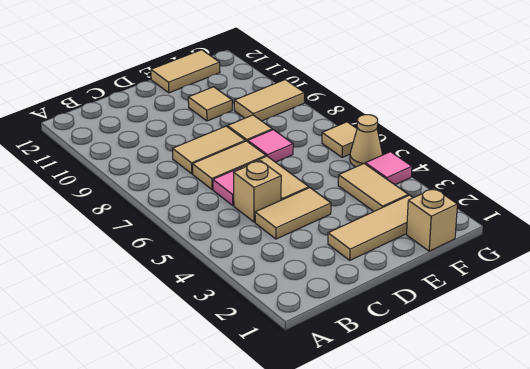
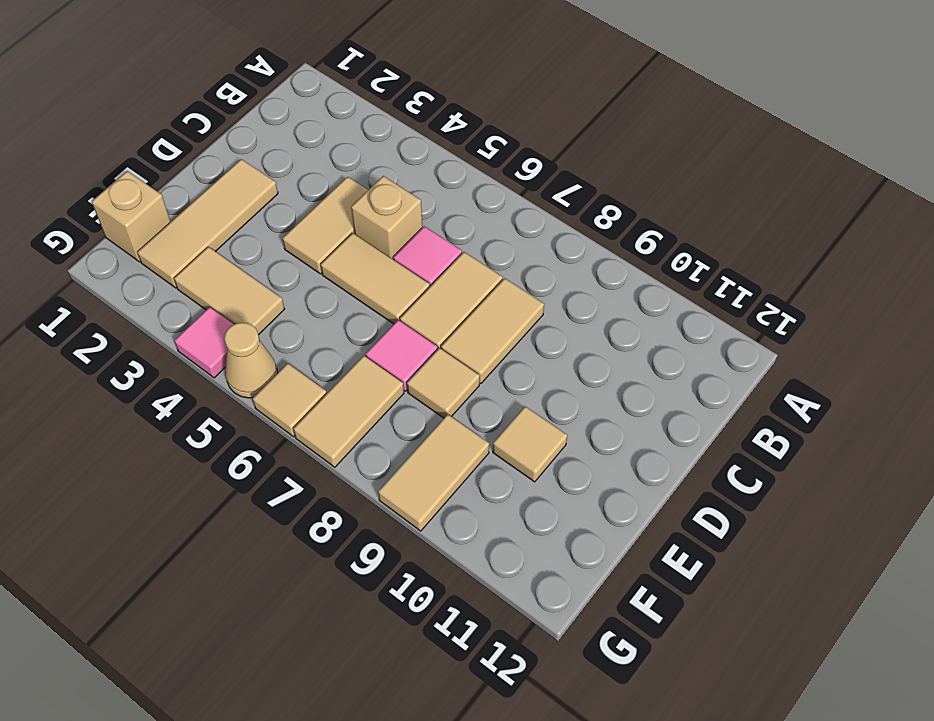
tan tile E12:F12 level 1 -> tan tile F7:G7 level 1

